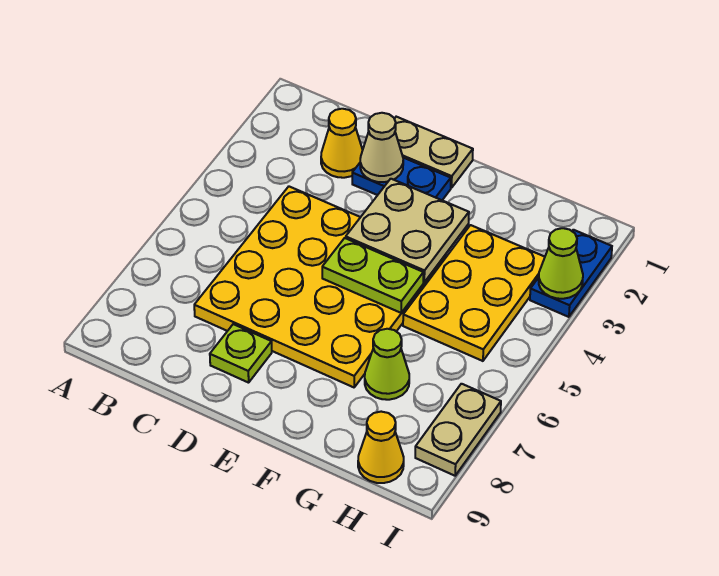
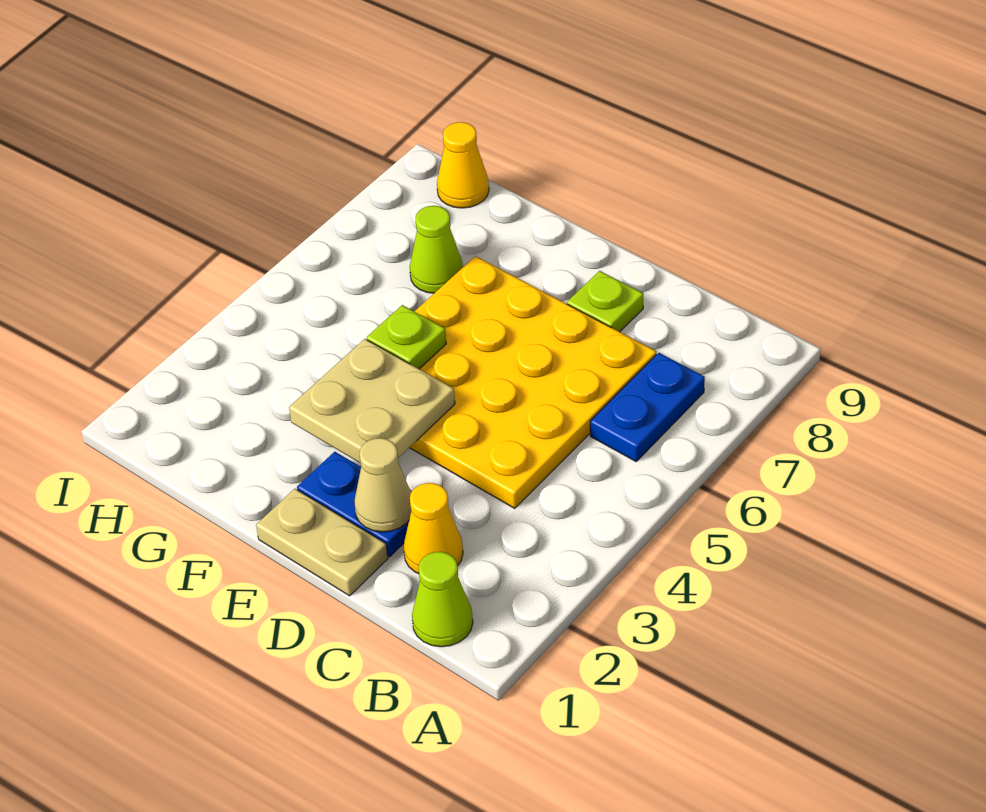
lime plate E5:F5 level 2 -> lime plate F5 level 2
yellow plate G3:H5 level 1 -> none
blue plate I2:I3 level 1 -> blue plate B6:B7 level 1
lime cone I3 level 2 -> lime cone B1 level 1
tan plate I7:I8 level 1 -> none

